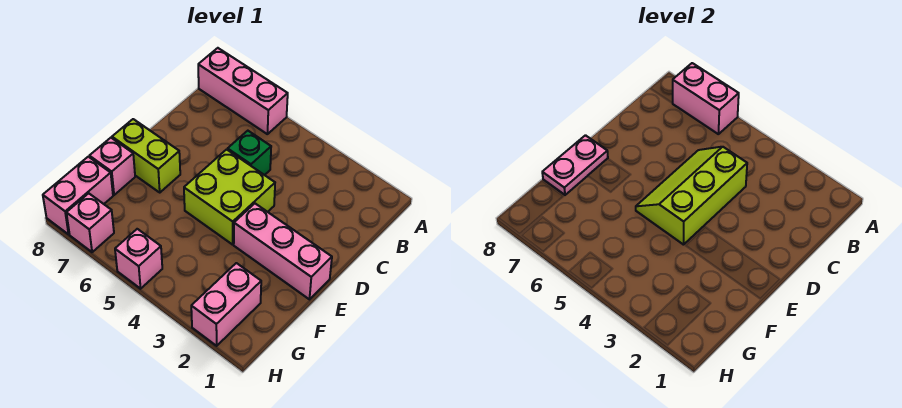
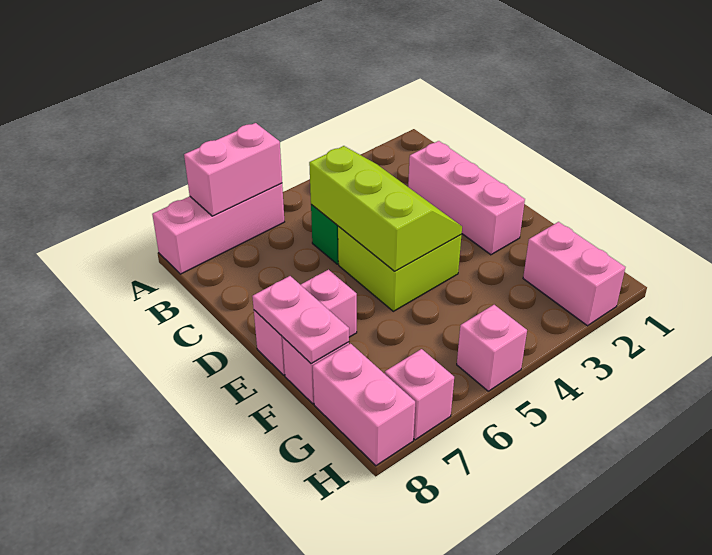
lime slope C4:E5 level 2 top 4 -> lime slope C4:E5 level 2 top 5
pink brick E1:E3 level 1 -> pink brick C2:E2 level 1
lime brick E7:E8 level 1 -> pink brick E7:E8 level 1

